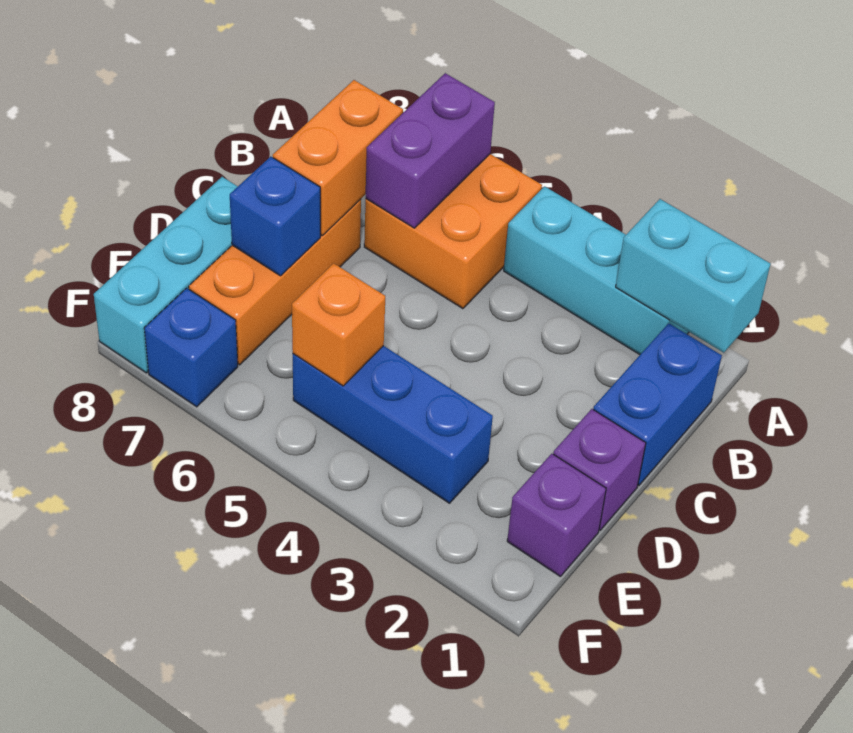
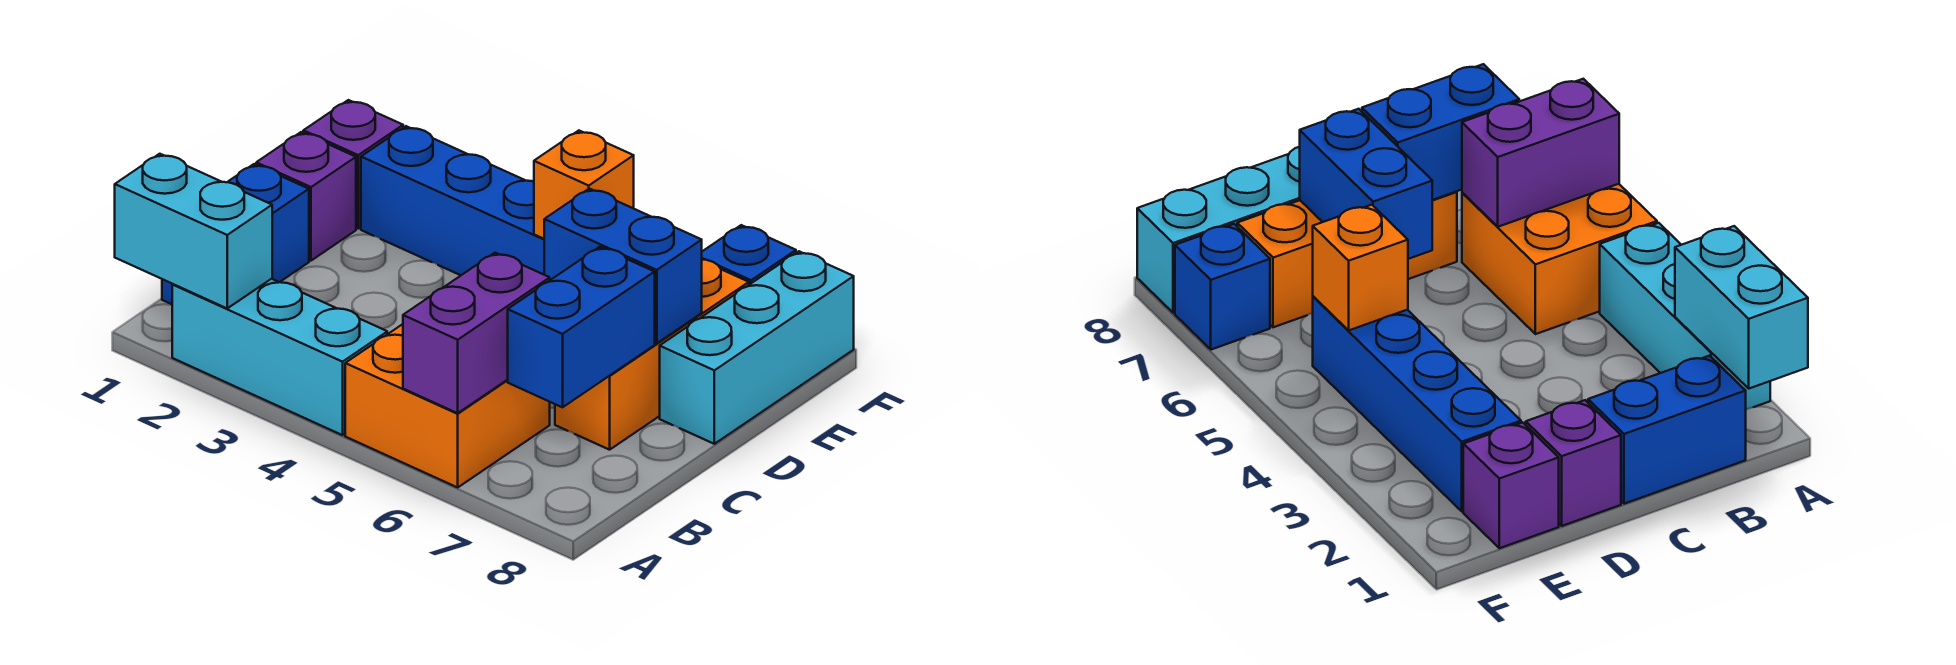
orange brick B7:C7 level 2 -> blue brick B7:C7 level 2
blue brick D7 level 2 -> blue brick D6:D7 level 2
blue brick E3:E5 level 1 -> blue brick E2:E5 level 1

